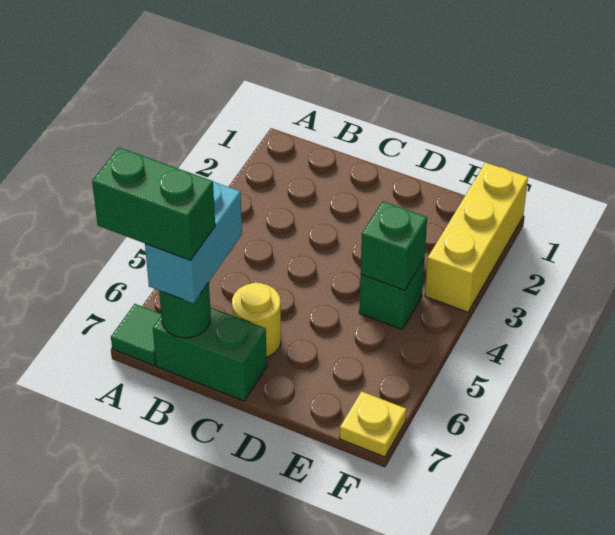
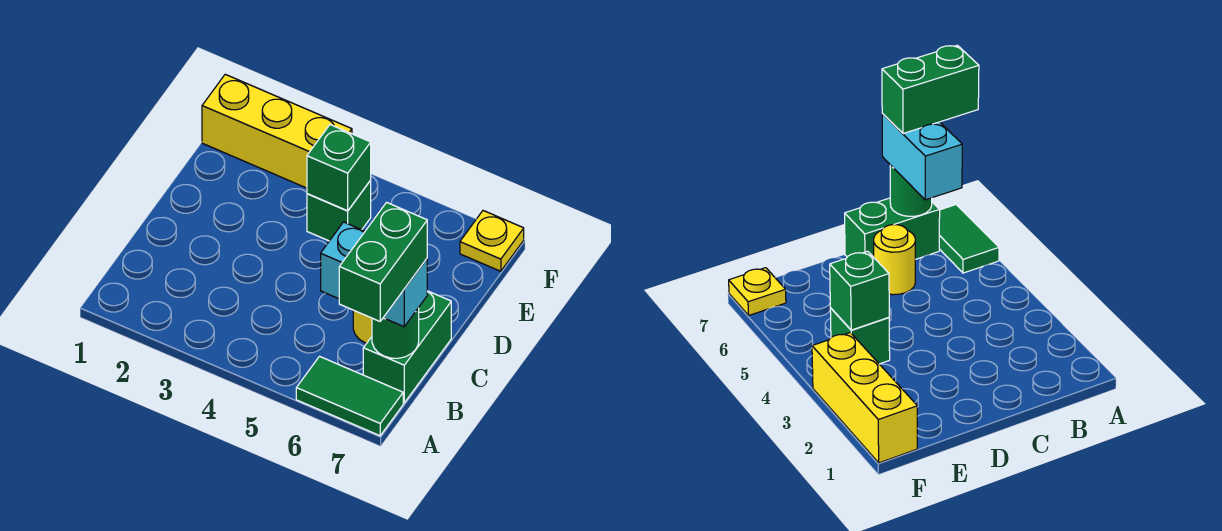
green tile A7 level 1 -> green tile A6:A7 level 1

